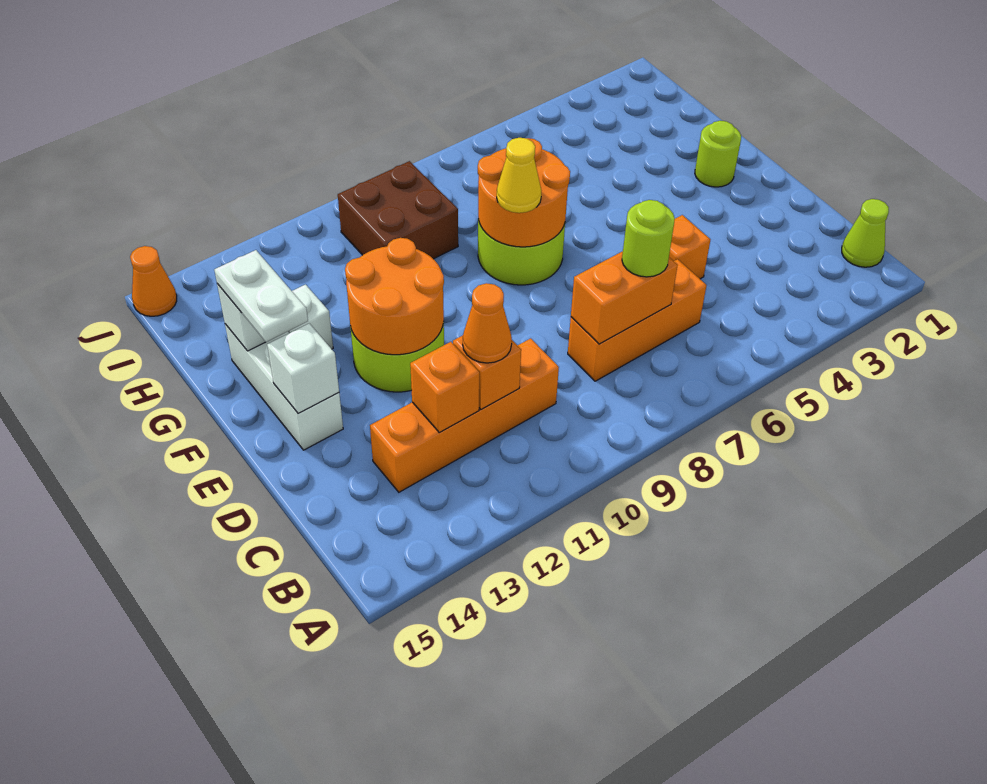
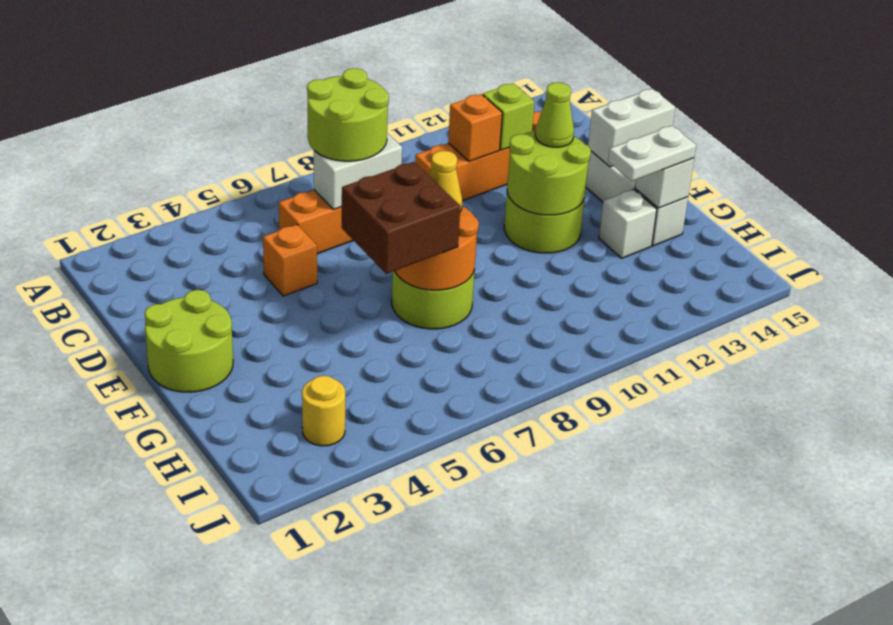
lime cone B1 level 1 -> lime cone E12 level 3
orange brick C7:C8 level 2 -> white brick C7:C8 level 2
lime round brick C7 level 3 -> lime round brick B7:C8 level 3
orange cone C11 level 3 -> none
orange brick C12 level 2 -> lime brick C12 level 2
orange round brick E11:F12 level 2 -> lime round brick E11:F12 level 2
white brick E14 level 2 -> white brick E14:E15 level 2
lime round brick F2 level 1 -> lime round brick E1:F2 level 1
white plate F14:G14 level 3 -> white plate G13:G14 level 3
brown brick H9:I10 level 1 -> brown brick F6:G7 level 3
none -> yellow round brick I3 level 1
orange cone J15 level 1 -> none

